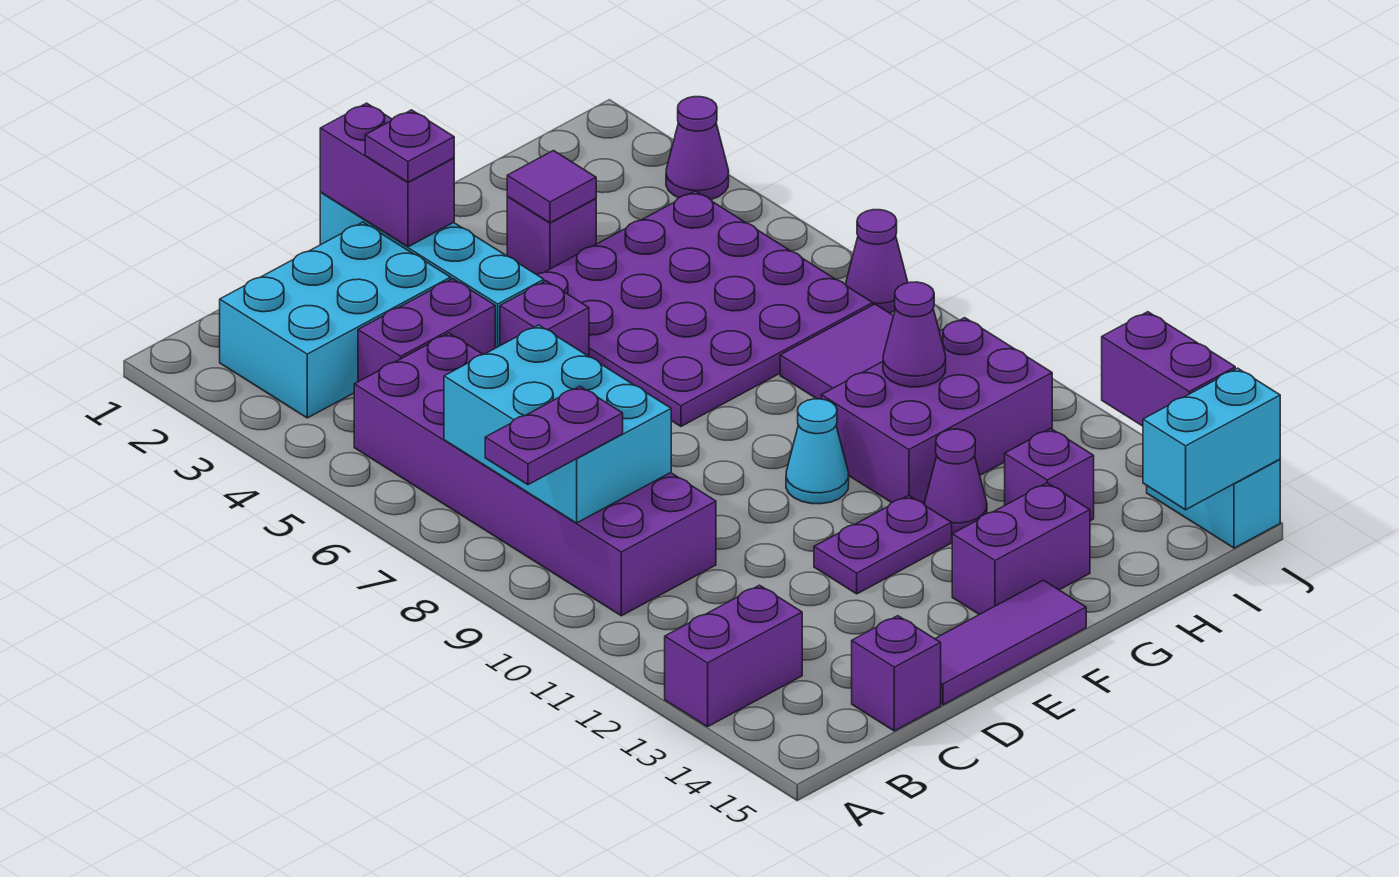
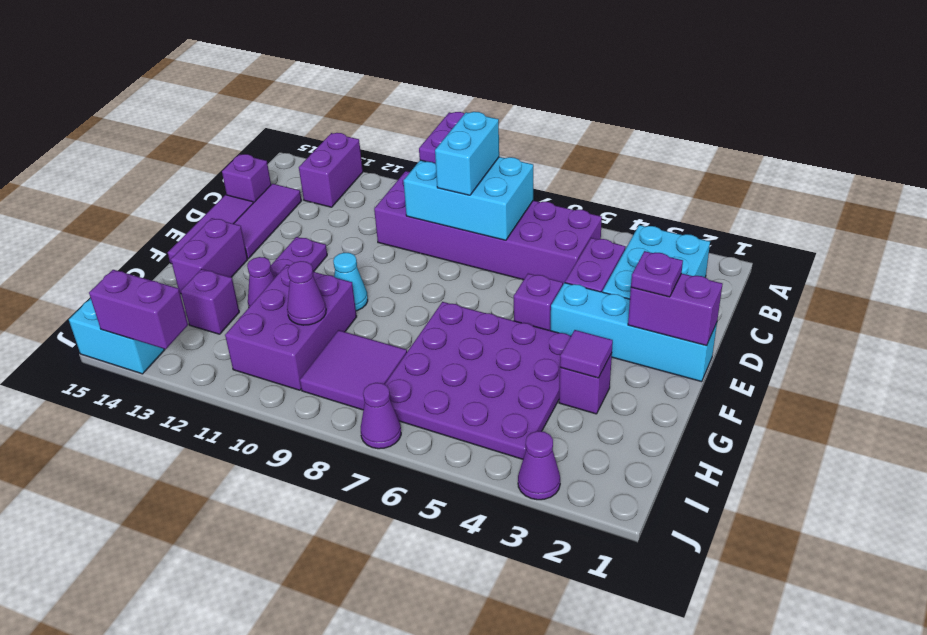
none -> purple tile C14:E14 level 1
cyan brick I15:J15 level 2 -> cyan brick B8:C8 level 3

